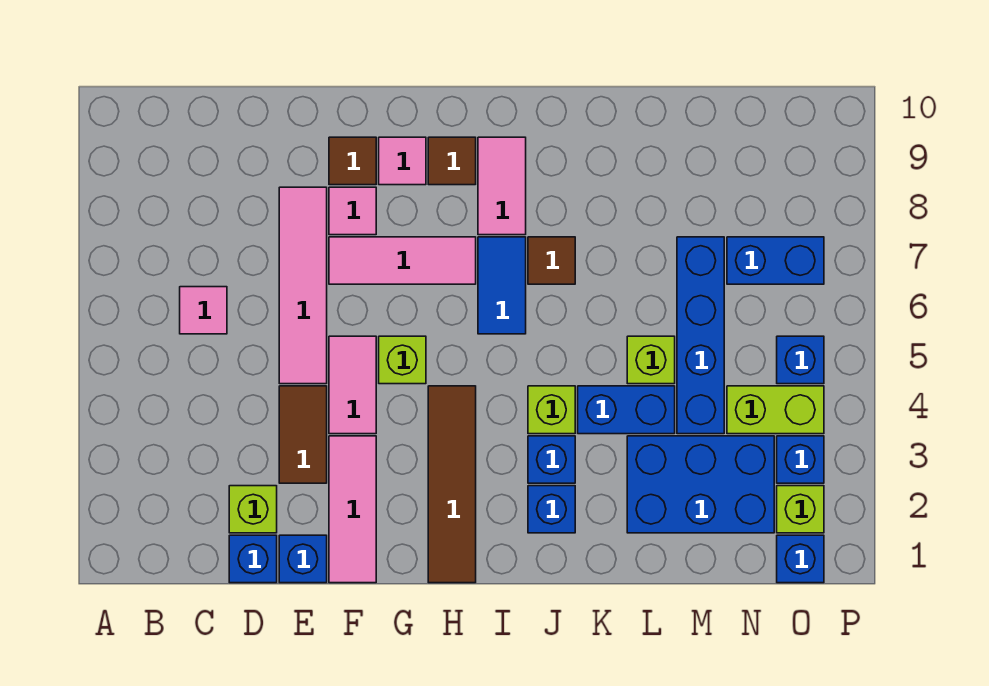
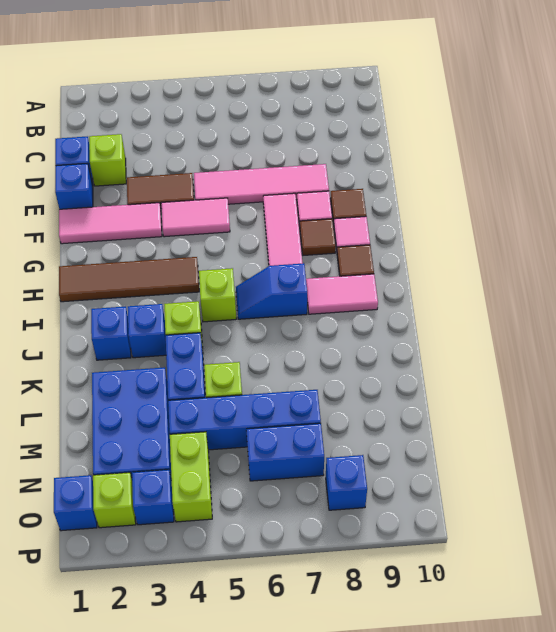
pink tile C6 level 1 -> none
lime brick G5 level 1 -> lime brick I5 level 1
blue tile I6:I7 level 1 -> blue slope I6:I7 level 1 top 7
brown tile J7 level 1 -> brown tile G8 level 1
blue brick N7:O7 level 1 -> blue brick N6:N7 level 1
blue brick O5 level 1 -> blue brick O8 level 1

